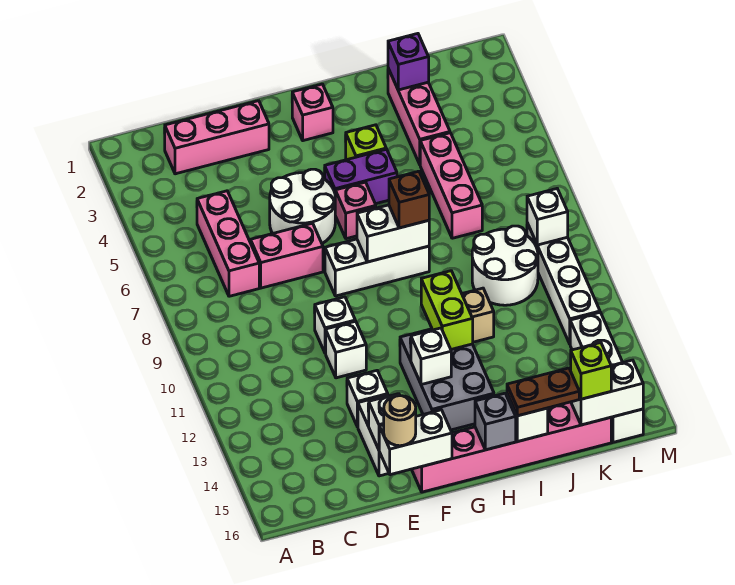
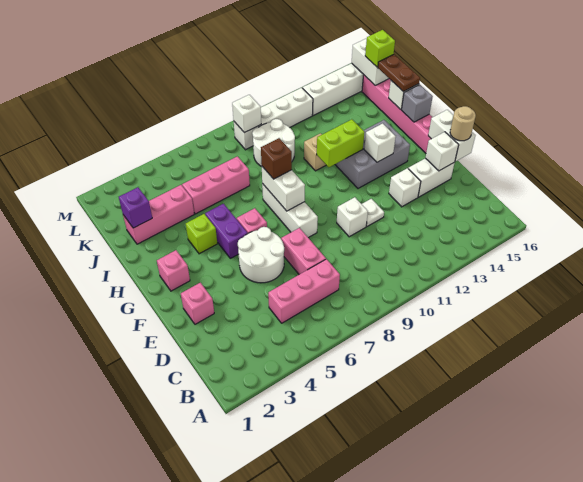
pink brick C2:E2 level 1 -> pink brick E2 level 1
white brick E11 level 1 -> white plate E11 level 1

